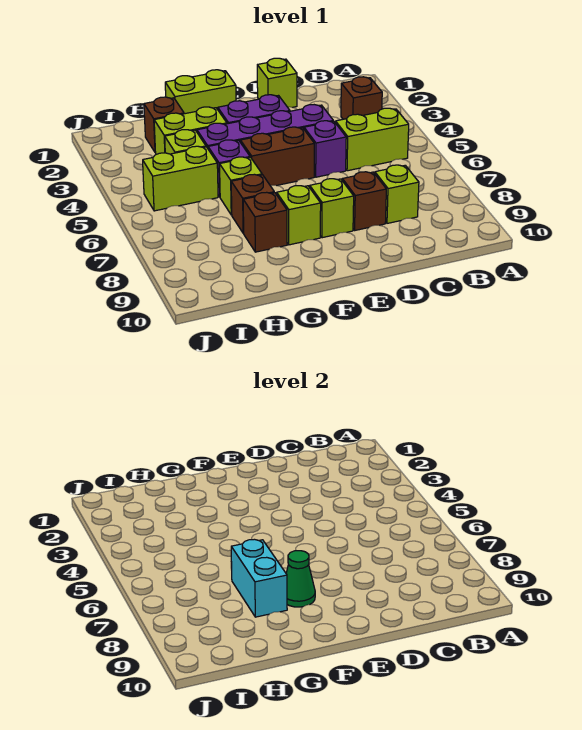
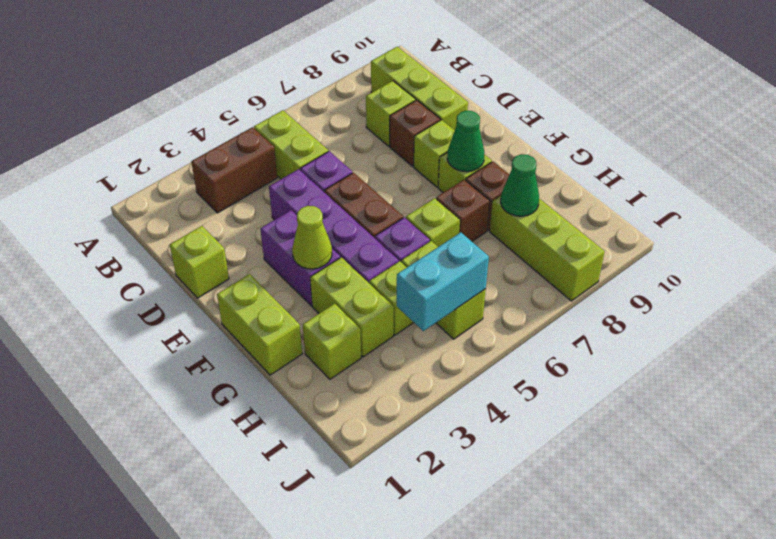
brown brick B3 level 1 -> brown brick B3:B4 level 1
none -> lime brick B9:D9 level 1
none -> lime cone F3 level 2
cyan brick G7:G8 level 2 -> cyan brick I4:I5 level 2
brown brick H2 level 1 -> lime brick H2 level 1
none -> lime brick H8:J8 level 1
none -> green cone H8 level 2

